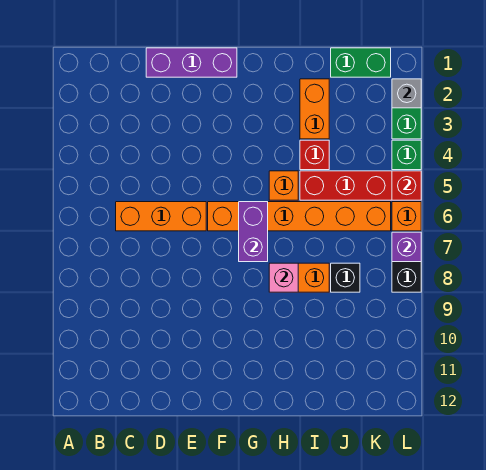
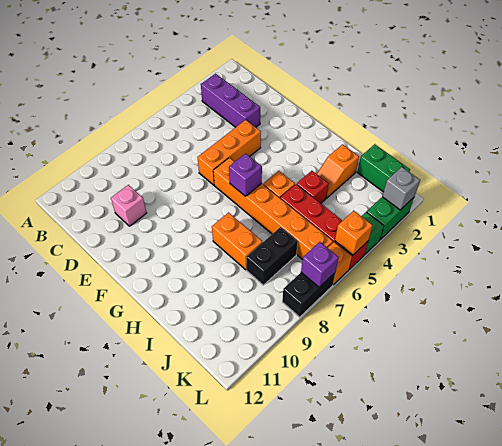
orange brick C6:E6 level 1 -> orange brick E4:E6 level 1
purple brick D1:F1 level 1 -> purple brick B3:D3 level 1
purple brick G6:G7 level 2 -> purple brick G6 level 2
pink brick H8 level 2 -> pink brick D10 level 1
orange brick I2:I3 level 1 -> orange slope I2:I3 level 1 top 2
black brick J8 level 1 -> black brick J7:J8 level 1
red brick L5 level 2 -> orange brick L5 level 2

